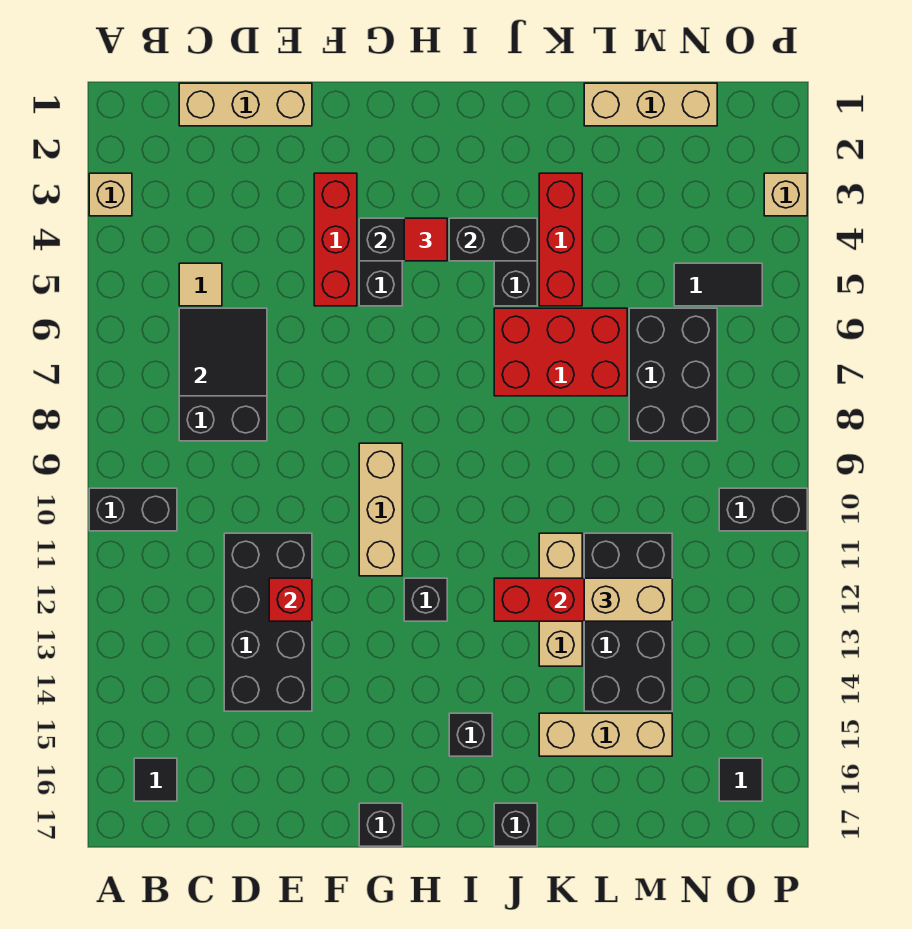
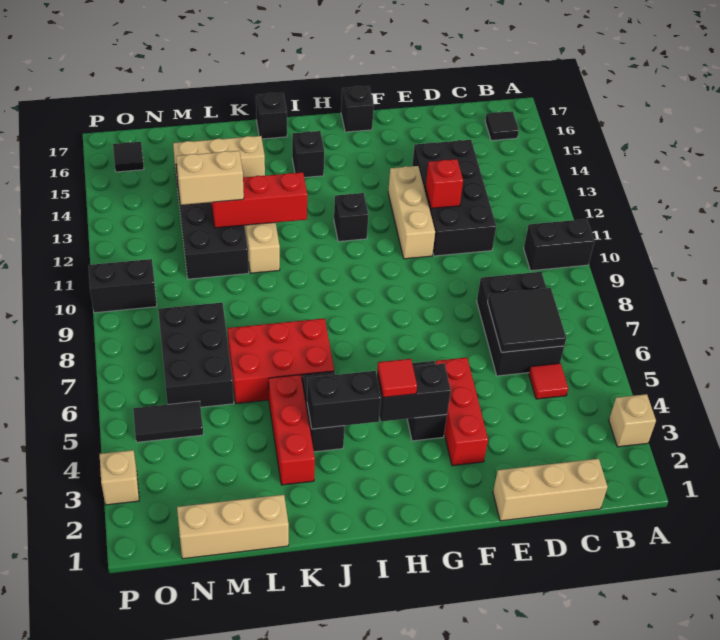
tan tile C5 level 1 -> red tile C5 level 1
tan brick G9:G11 level 1 -> tan brick F11:F13 level 1

